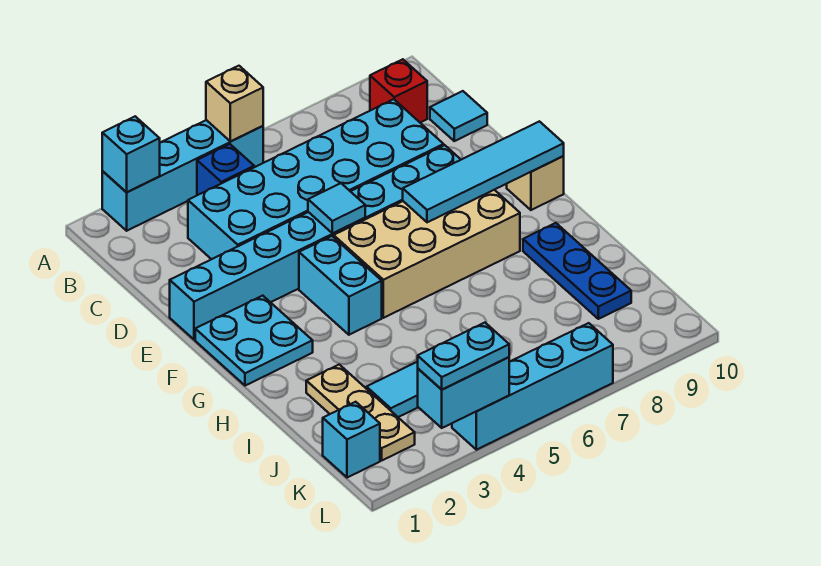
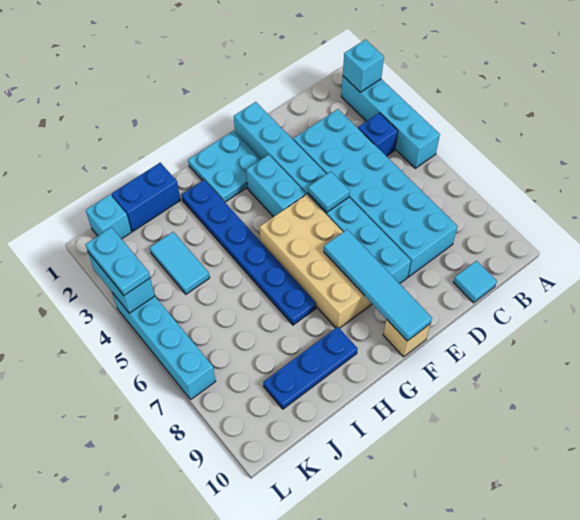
tan brick A5 level 2 -> none
red brick B9 level 1 -> none
cyan brick F4:G4 level 1 -> cyan brick F3:F4 level 1
none -> blue plate H2:H7 level 1
none -> blue brick I1:J1 level 1
tan plate I2:K2 level 1 -> none

